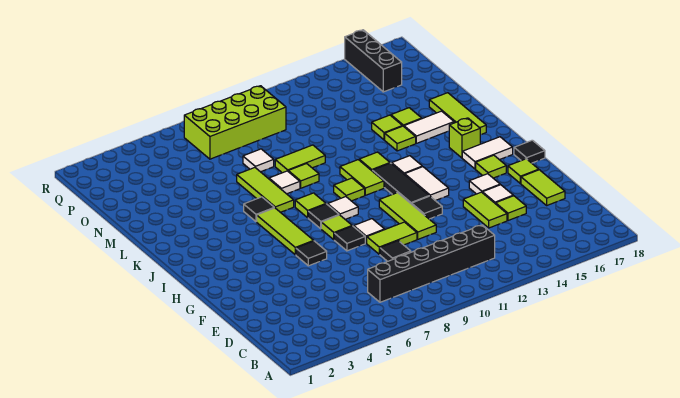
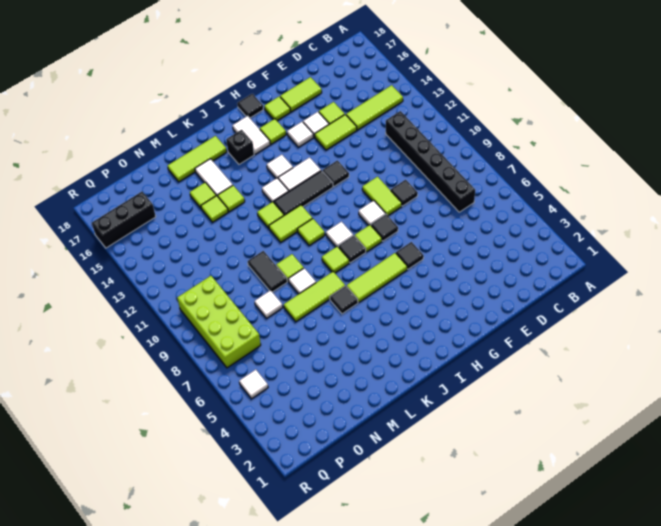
lime tile F11:H11 level 1 -> lime tile B14:D14 level 1
none -> white tile I14 level 1
lime brick J16 level 1 -> black brick J16 level 1
lime tile M9:M10 level 1 -> black tile M9:M10 level 1
none -> white tile Q5 level 1

